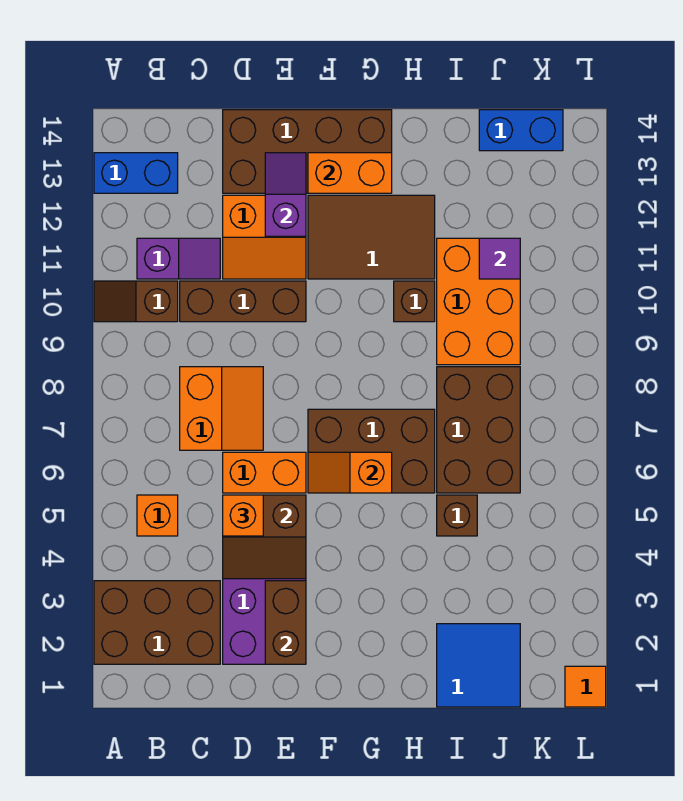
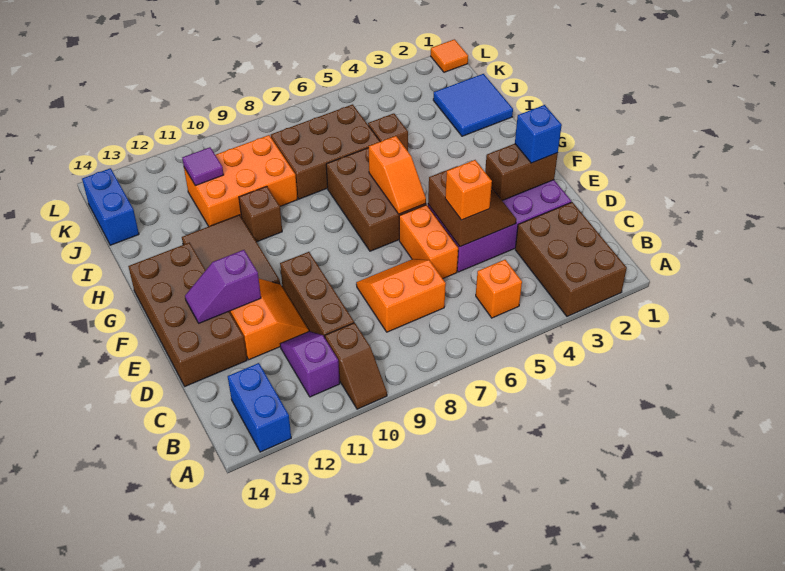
none -> blue brick E2 level 3
orange brick F13:G13 level 2 -> none

